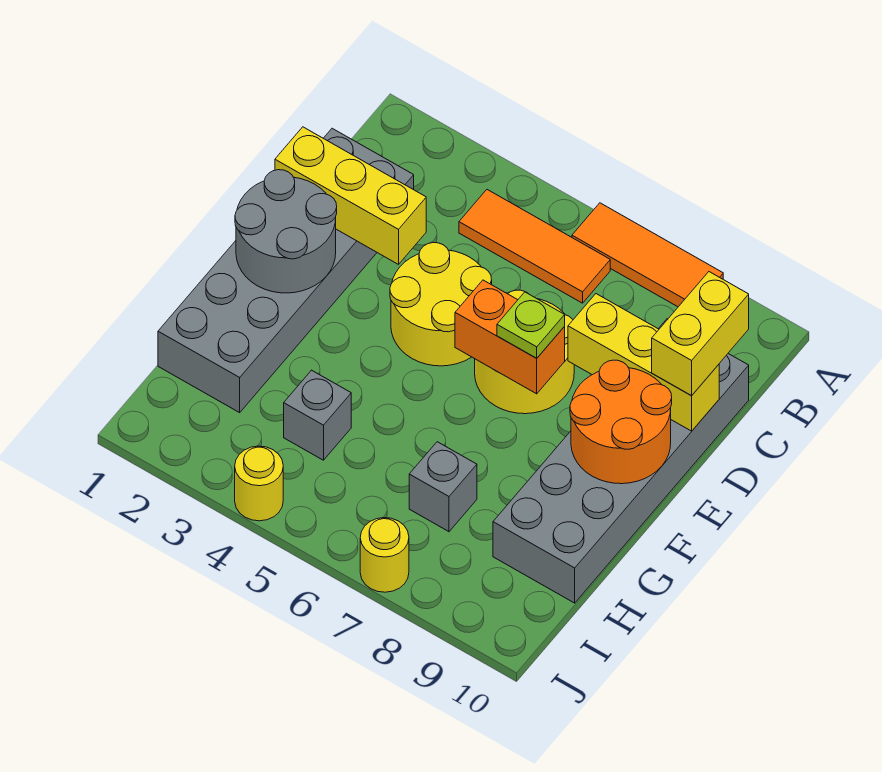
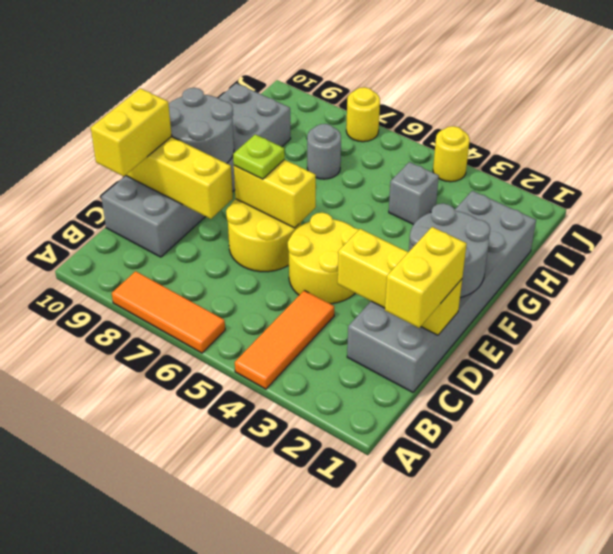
orange tile B4:B6 level 1 -> orange tile A4:C4 level 1
none -> yellow brick C1:D1 level 3
orange brick E6:E7 level 2 -> yellow brick E6:E7 level 2
orange round brick E9:F10 level 2 -> grey round brick E9:F10 level 2
grey brick H7 level 1 -> grey round brick H7 level 1

